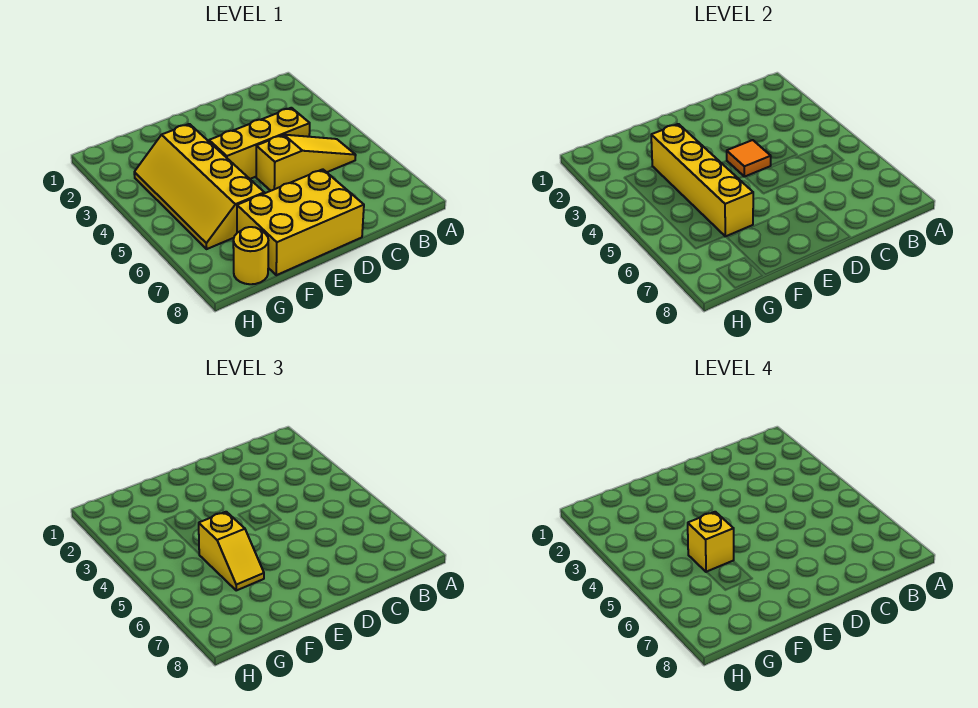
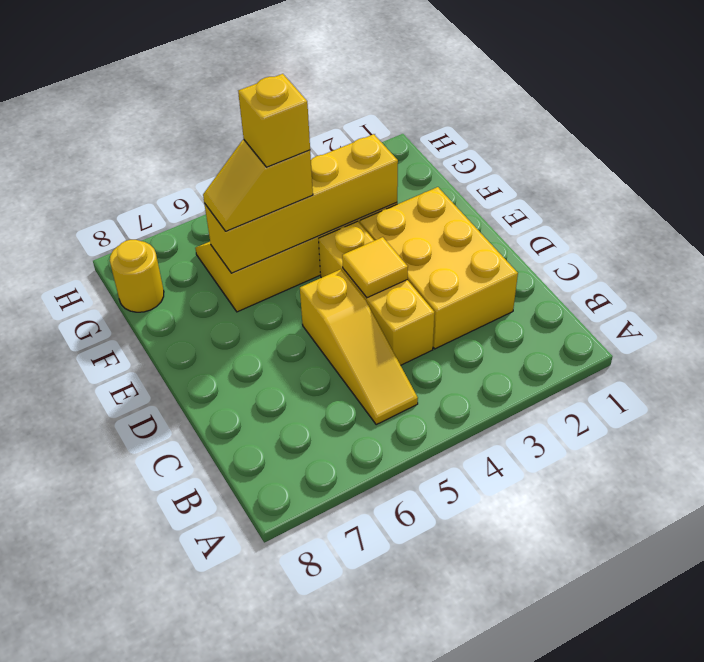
orange tile D4 level 2 -> yellow tile D4 level 2
yellow brick D7:F8 level 1 -> yellow brick C2:E3 level 1

